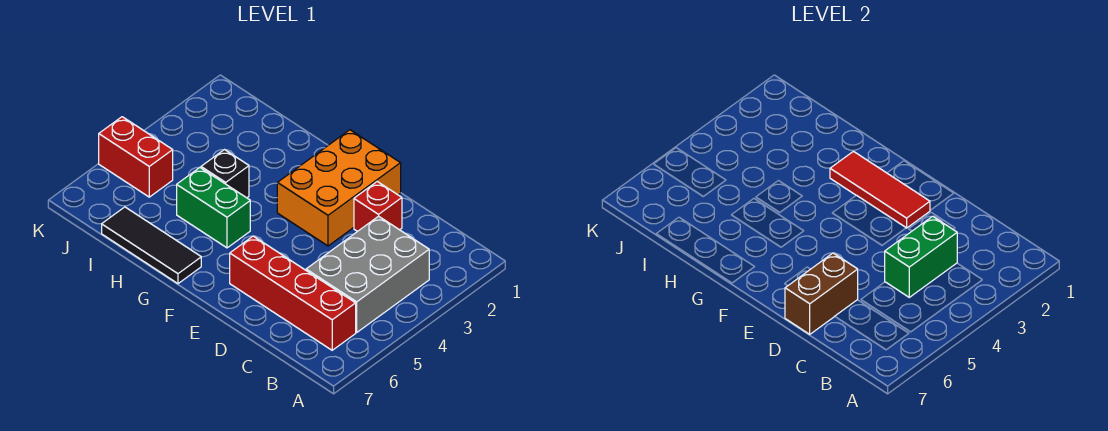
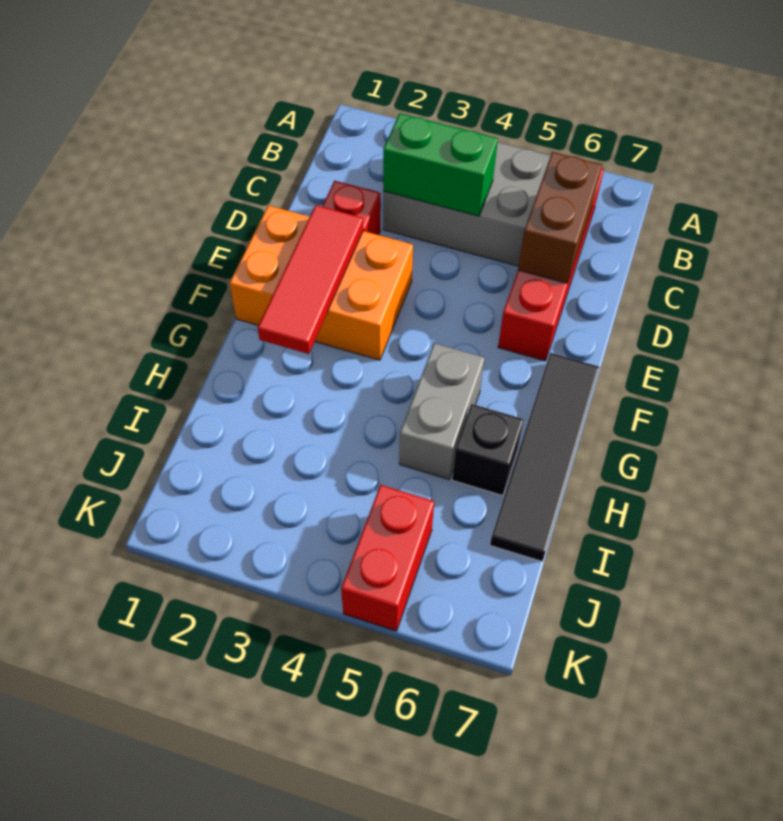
brown brick D6:D7 level 2 -> brown brick C6:D6 level 2
green brick G5:H5 level 1 -> grey brick G5:H5 level 1
black tile G7:I7 level 1 -> black tile F7:I7 level 1
black brick H4 level 1 -> black brick H6 level 1

